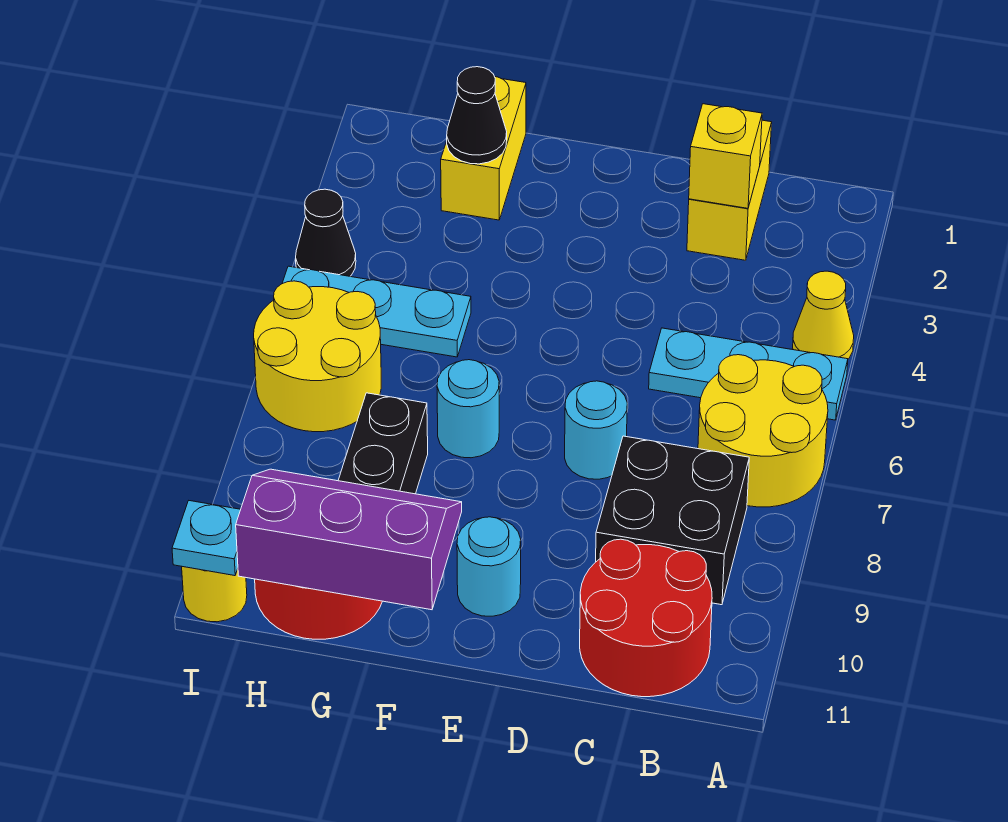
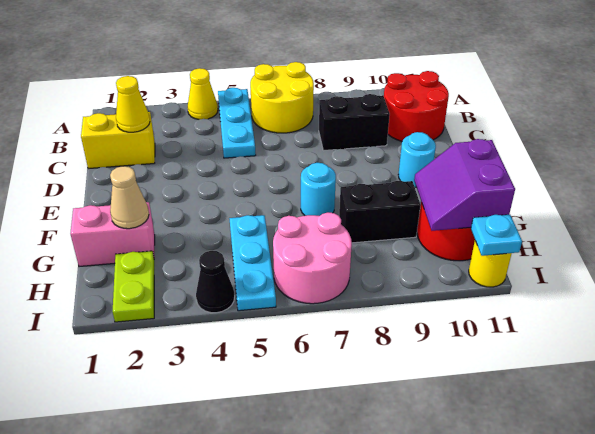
black brick B8:C9 level 1 -> black brick C8:C9 level 1
yellow brick C2 level 2 -> yellow cone C2 level 2
cyan round brick D7 level 1 -> none
purple slope F10:H11 level 2 top 11 -> purple slope G10:H11 level 2 top 11
yellow brick G1:G2 level 1 -> pink brick G1:G2 level 1
black cone G2 level 2 -> tan cone G2 level 2
none -> lime plate H2:I2 level 1
yellow round brick H6:I7 level 1 -> pink round brick H6:I7 level 1

